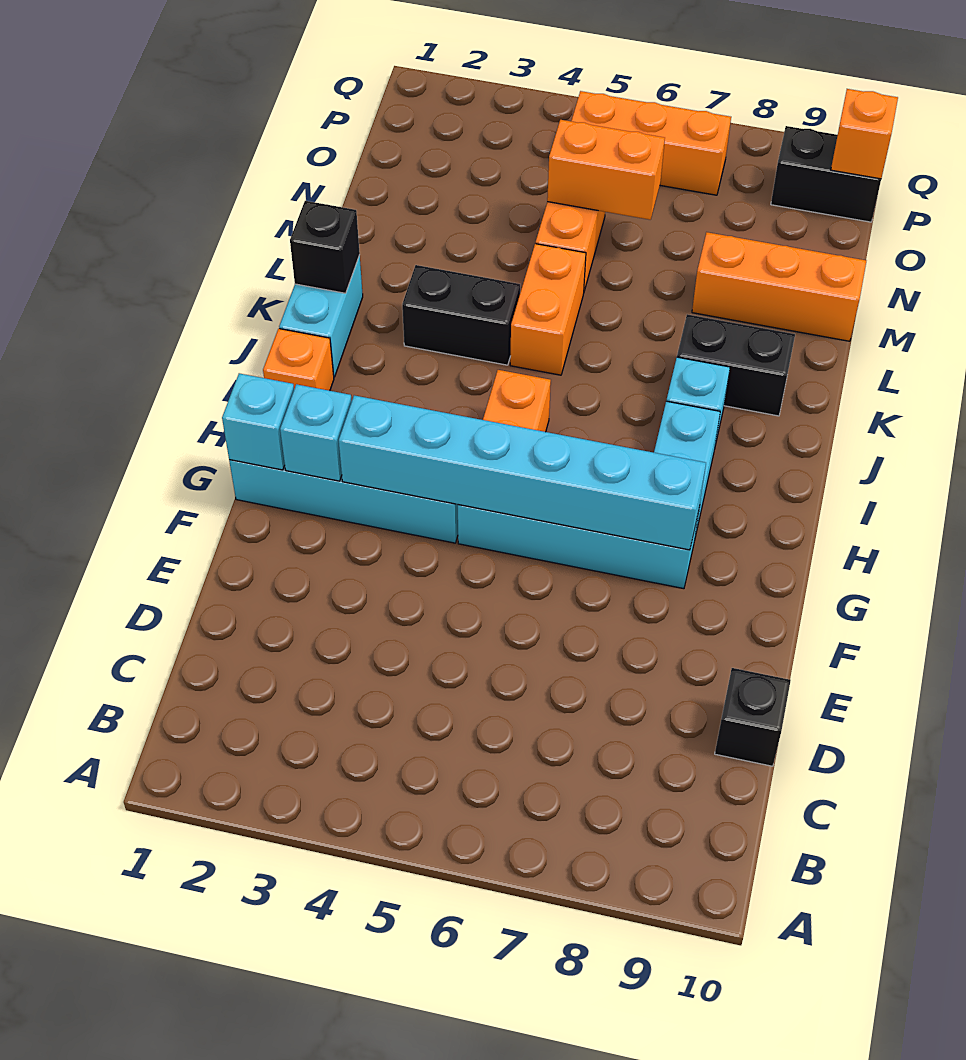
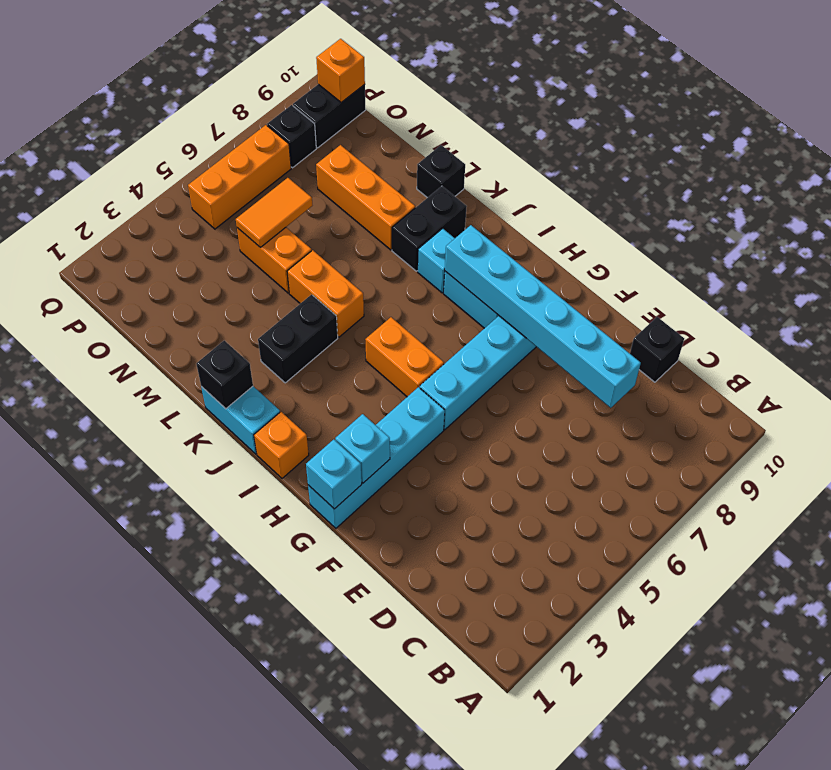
cyan brick G3:G8 level 2 -> cyan brick D8:I8 level 2
none -> black brick L10 level 1
orange brick M8:M10 level 1 -> orange brick L8:N8 level 1
orange brick N5:N6 level 2 -> orange tile N5:N6 level 2
none -> black brick P8 level 1

